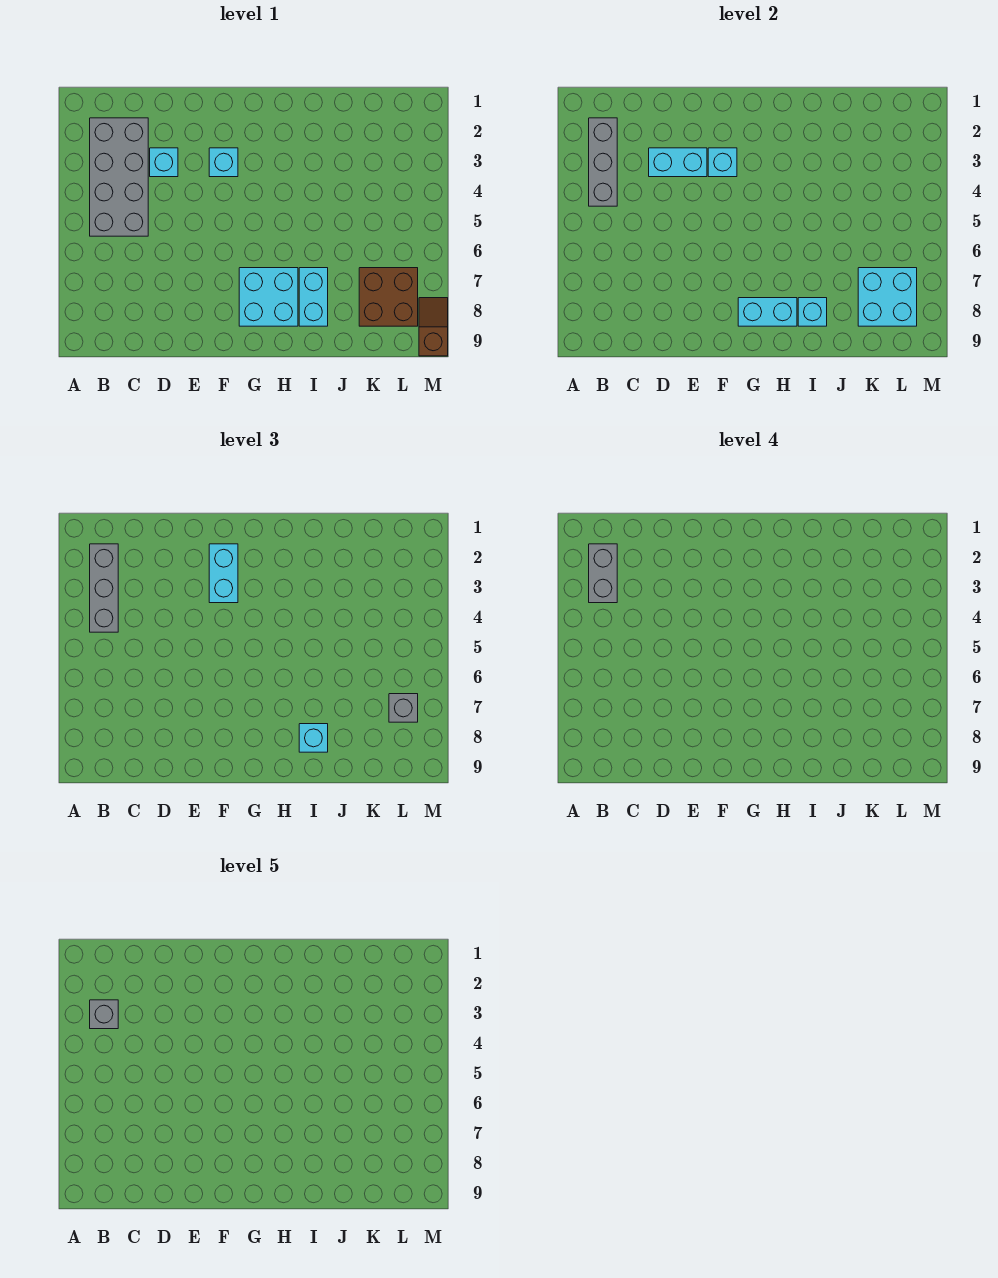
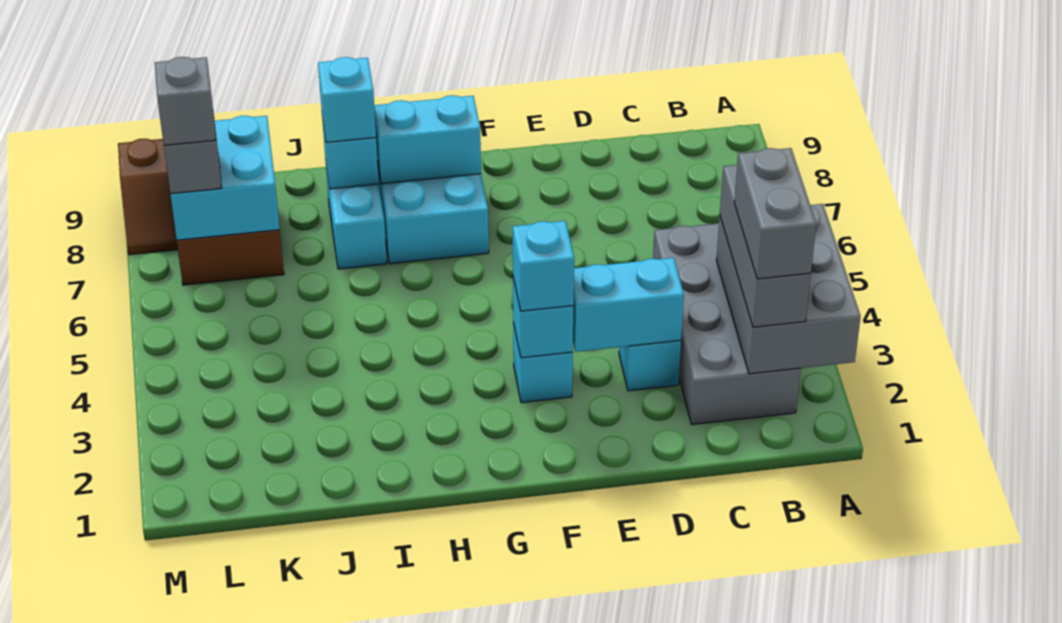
grey brick B2:B4 level 2 -> grey brick A2:B4 level 2
grey brick B3 level 5 -> grey brick L7 level 4
cyan brick F2:F3 level 3 -> cyan brick F3 level 3

